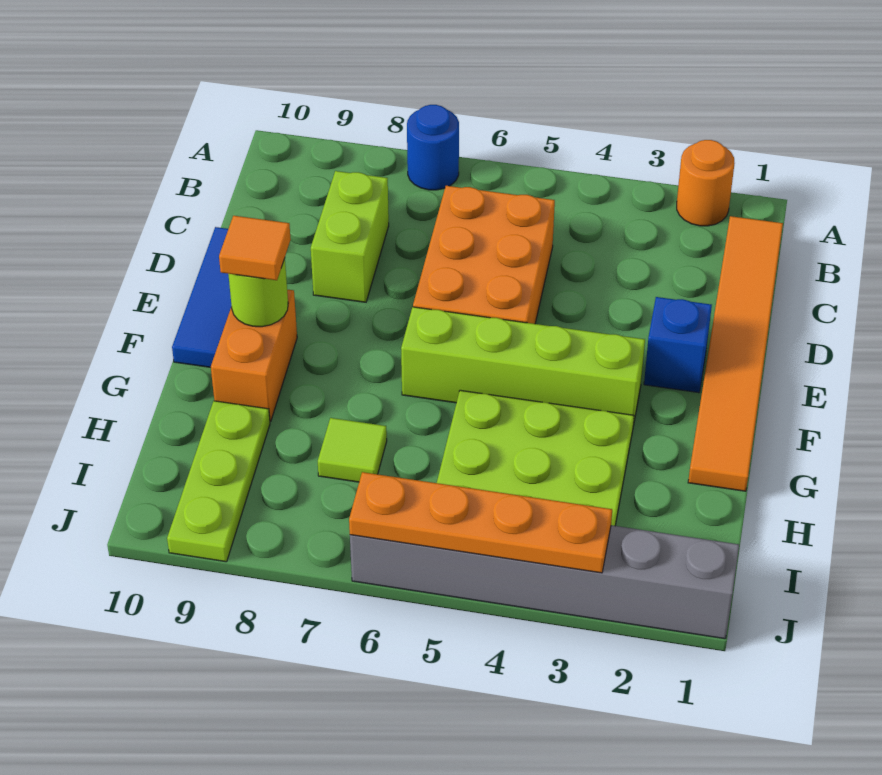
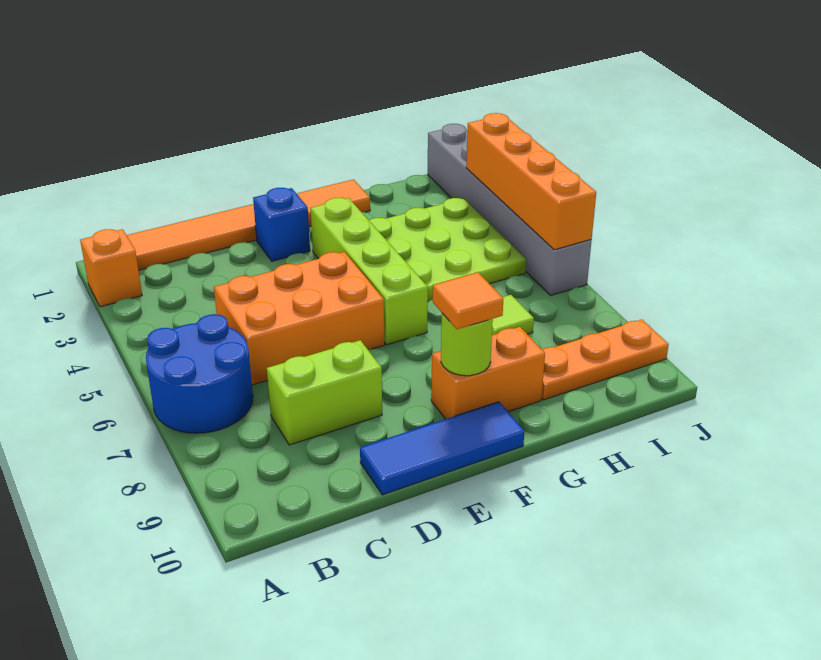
orange round brick A2 level 1 -> orange brick A2 level 1
blue round brick A7 level 1 -> blue round brick A6:B7 level 1
lime plate H9:J9 level 1 -> orange plate H9:J9 level 1
orange plate J3:J6 level 2 -> orange brick J3:J6 level 2

